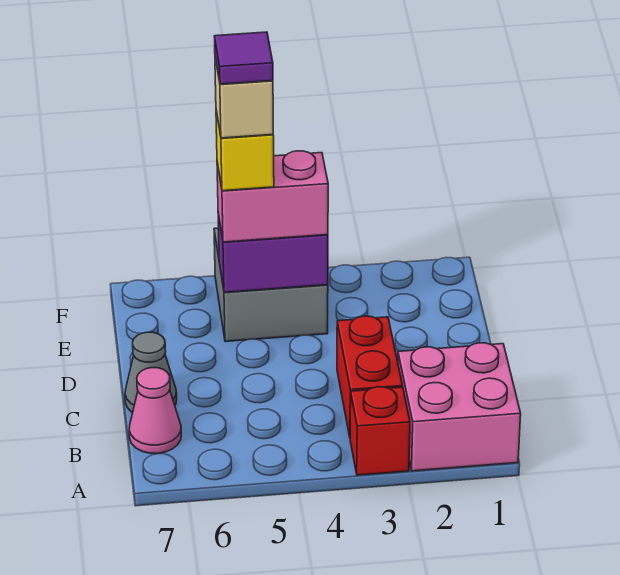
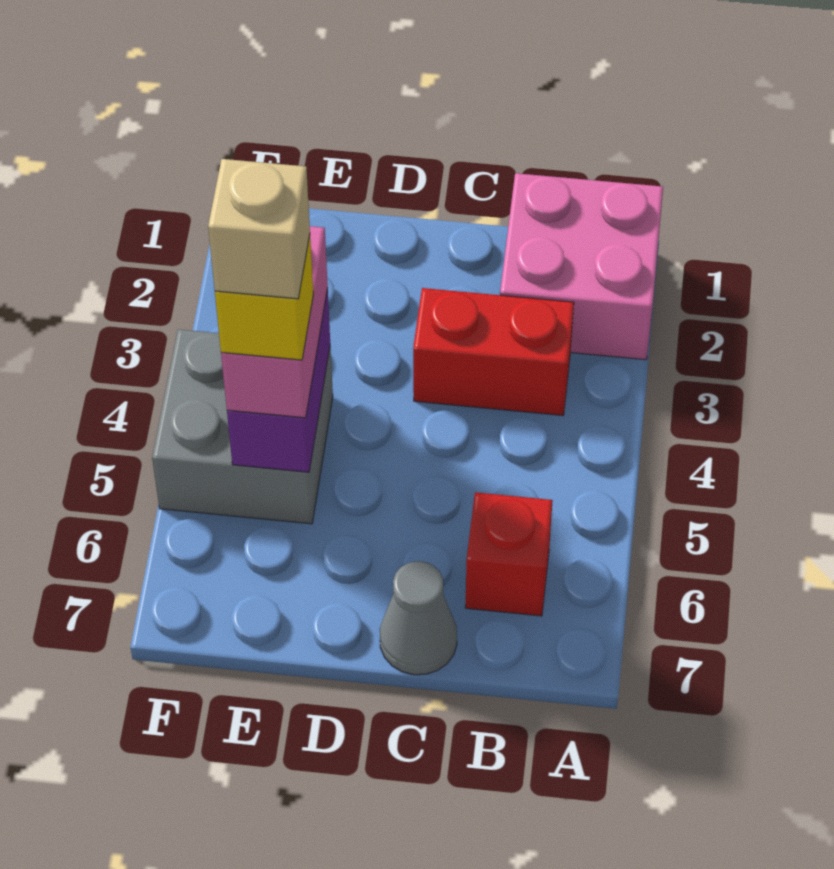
red brick A3 level 1 -> red brick B6 level 1
pink cone B7 level 1 -> none
purple tile E5 level 6 -> none

